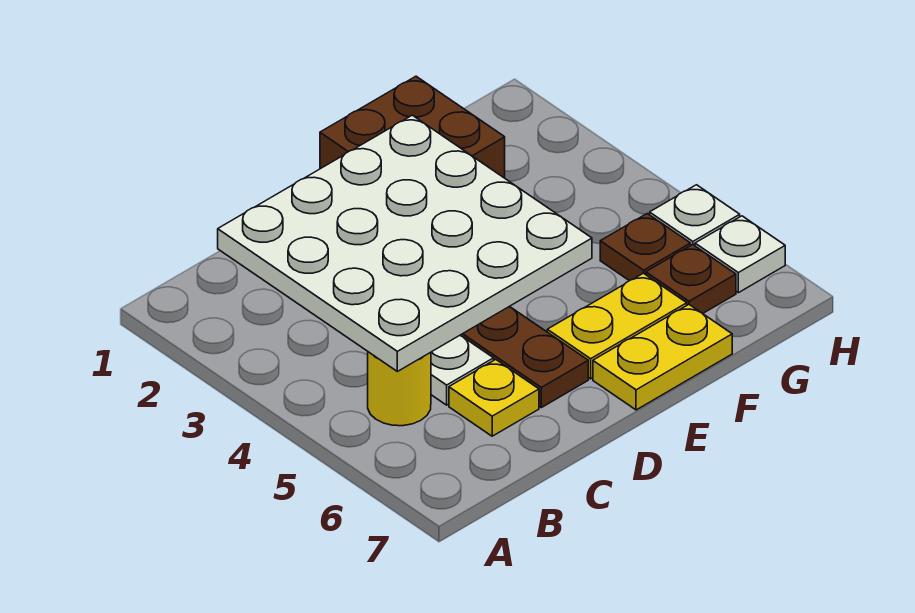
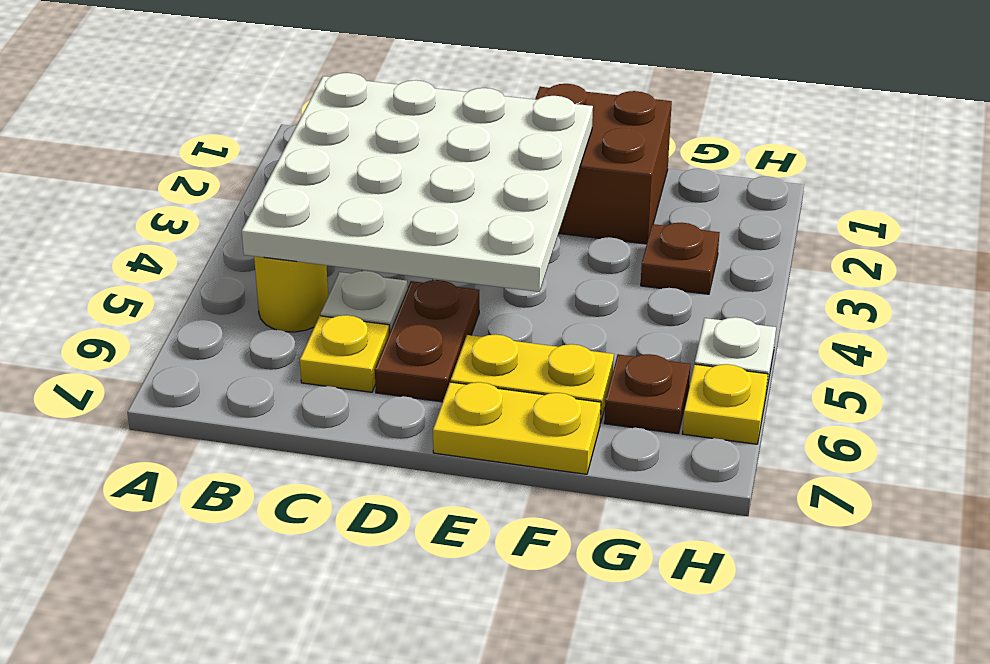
brown plate G5 level 1 -> brown plate G3 level 1
white plate H6 level 1 -> yellow plate H6 level 1

